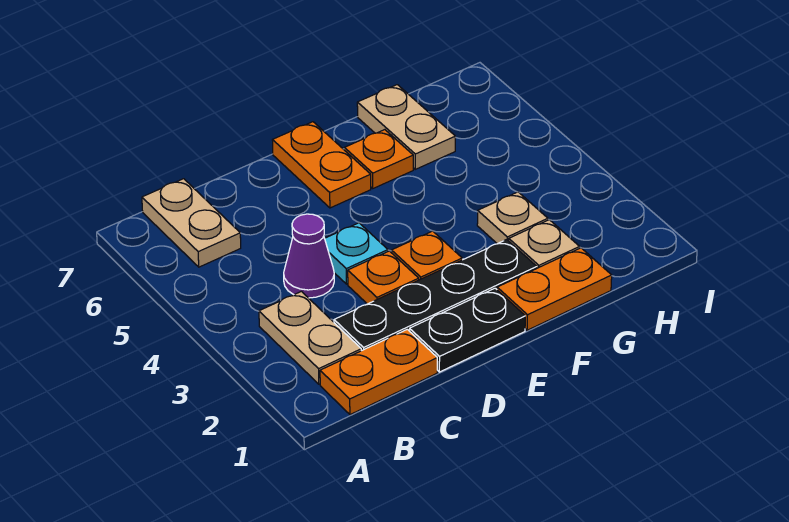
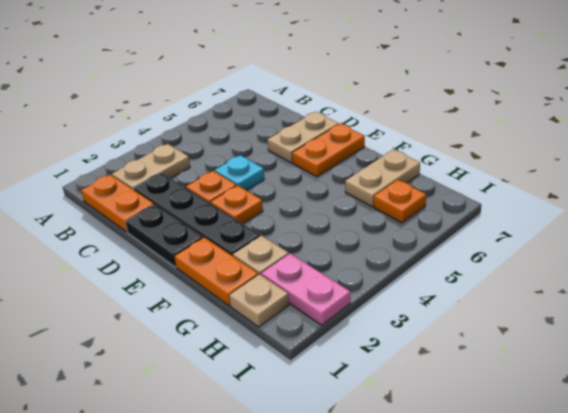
tan plate B6:B7 level 1 -> tan plate D6:D7 level 1
purple cone C4 level 1 -> none
orange plate F6 level 1 -> orange plate H6 level 1
tan plate G3 level 1 -> tan plate H1 level 1
none -> pink plate H2:I2 level 1

